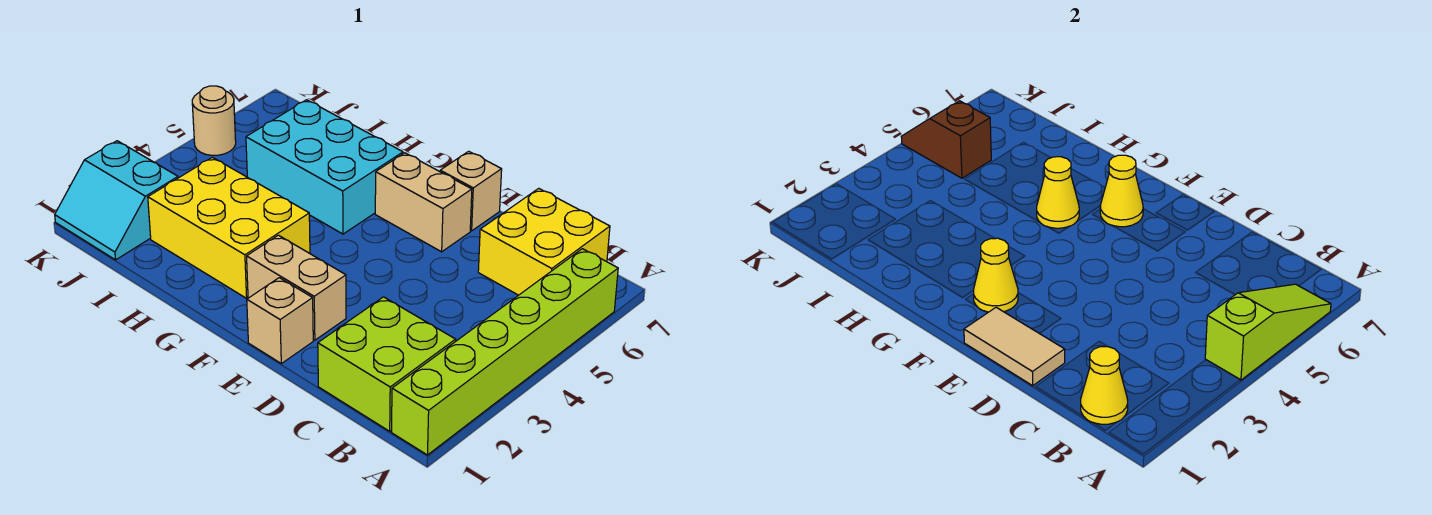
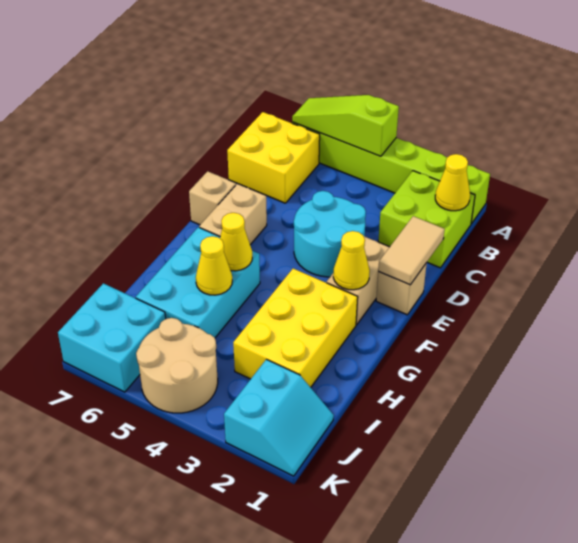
none -> cyan round brick D3:E4 level 1
yellow cone F6 level 2 -> yellow cone H5 level 2
brown slope J5:K5 level 2 top J -> none
none -> cyan brick J6:K7 level 1
tan round brick K5 level 1 -> tan round brick J4:K5 level 1

